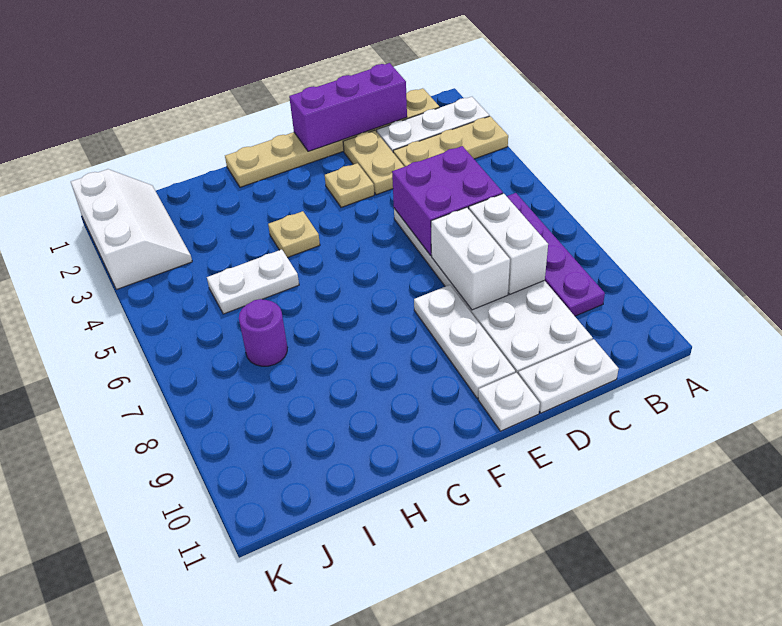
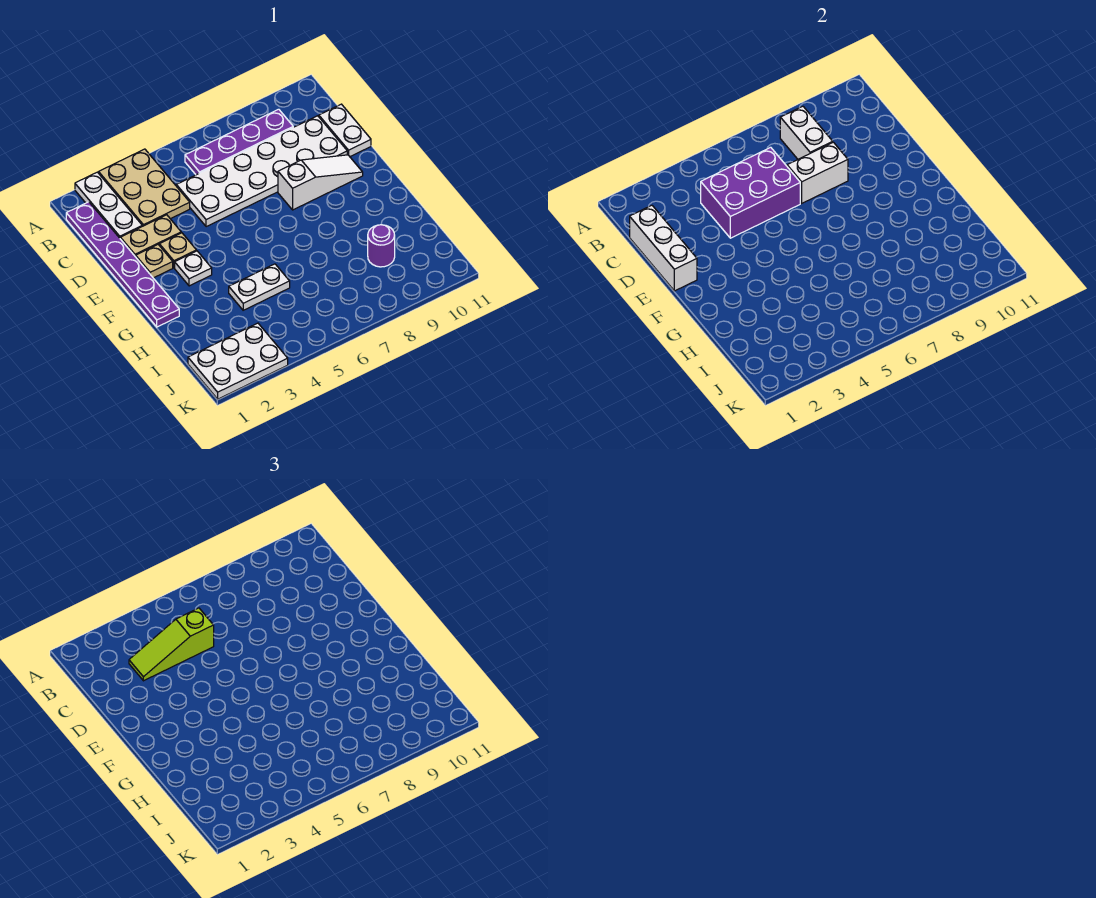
tan plate A3:C3 level 1 -> tan plate A3:C4 level 1
tan plate B1:G1 level 1 -> purple plate B1:G1 level 1
purple brick C1:E1 level 2 -> white brick C1:E1 level 2
none -> lime slope C3:C5 level 3 top 5
purple brick C5:D6 level 2 -> purple brick C4:D6 level 2
white brick C7:C8 level 2 -> white brick B8:C8 level 2
white plate E8:E10 level 1 -> white slope E8:E10 level 1 top 8
white plate E11 level 1 -> white plate F3 level 1
tan plate G4 level 1 -> tan plate E2 level 1
white plate H5:I5 level 1 -> white plate H4:H5 level 1
purple round brick I7 level 1 -> purple round brick I9 level 1
white slope J1:K3 level 1 top K -> white plate J1:K3 level 1

